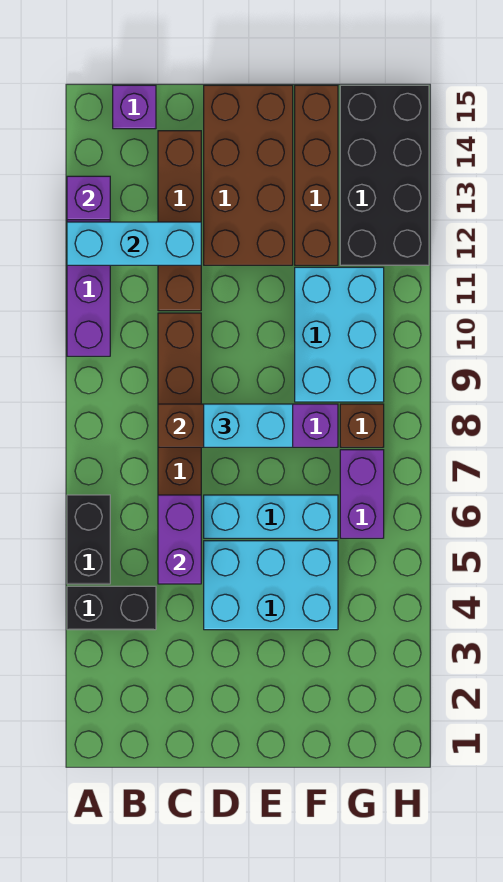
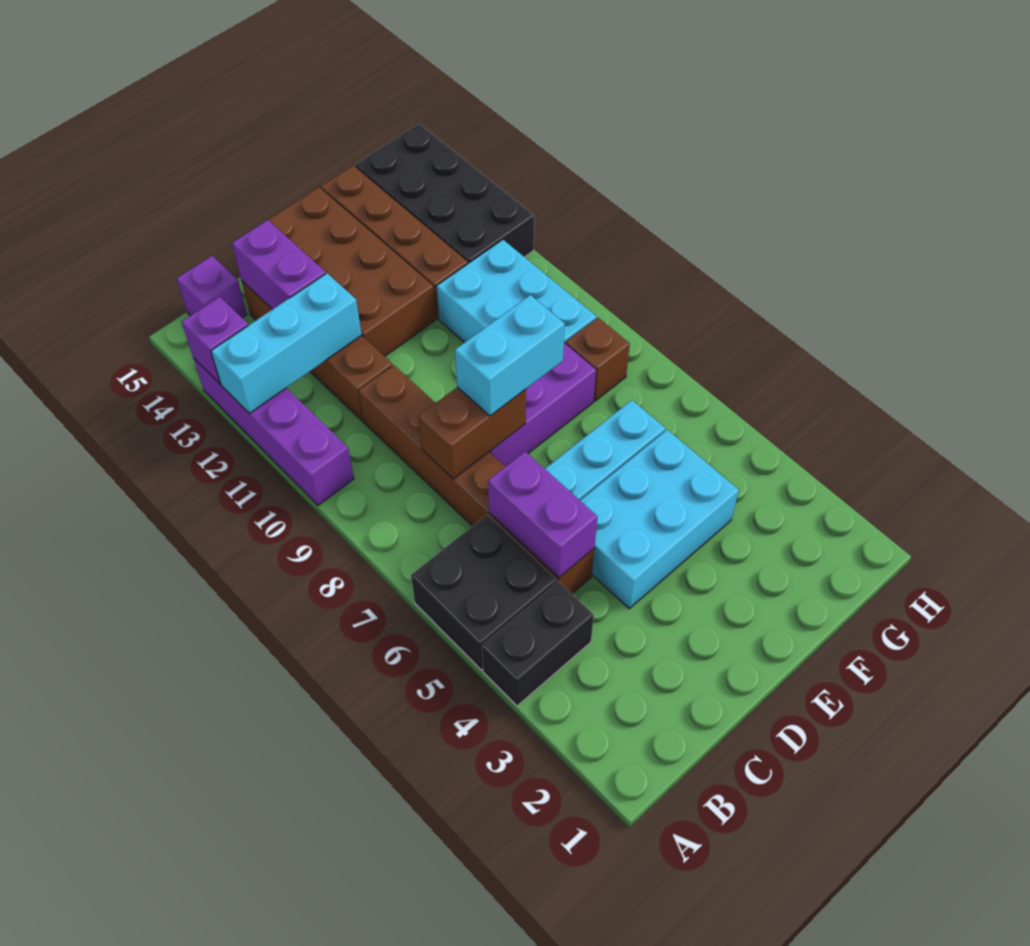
black brick A5:A6 level 1 -> black brick A5:B6 level 1
purple brick G6:G7 level 1 -> purple brick C13:C14 level 2

